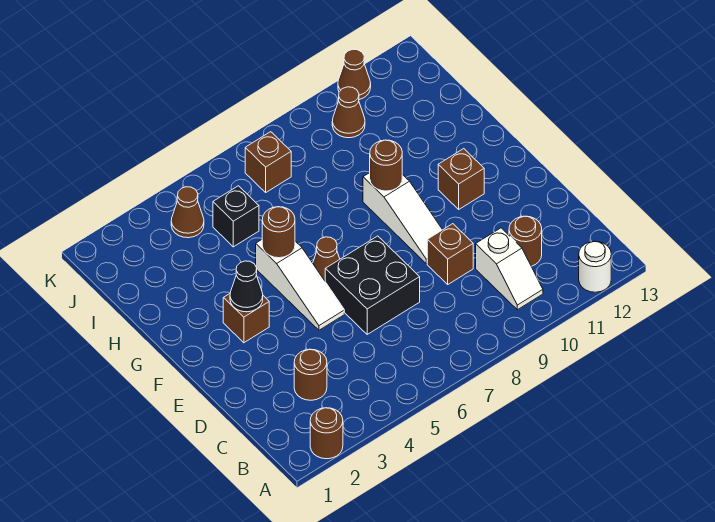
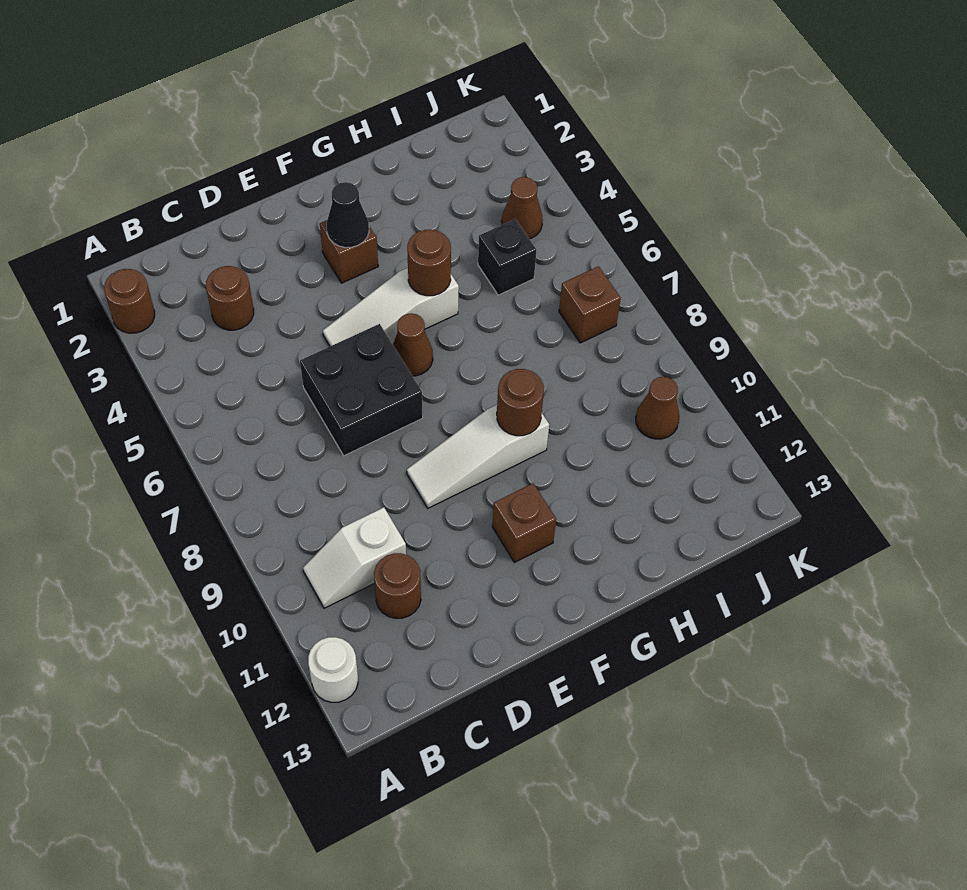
brown brick D9 level 1 -> none
brown cone K11 level 1 -> none

